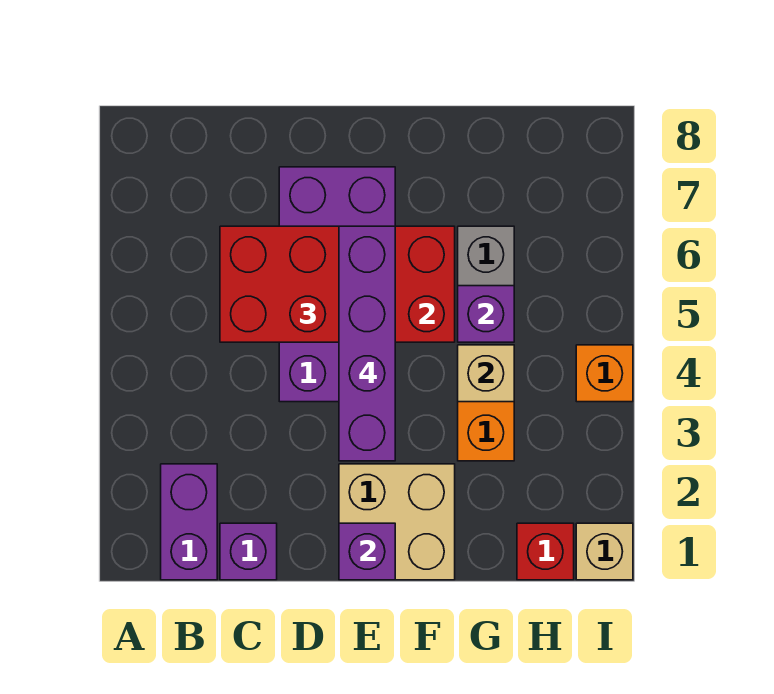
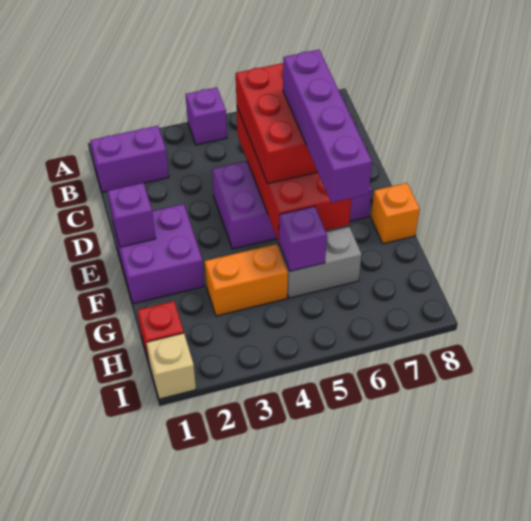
purple brick C1 level 1 -> purple brick A4 level 1
tan brick E1:F2 level 1 -> purple brick E1:F2 level 1
purple brick E3:E6 level 4 -> purple brick D6:G6 level 4
tan brick G4 level 2 -> none
orange brick I4 level 1 -> orange brick F8 level 1

